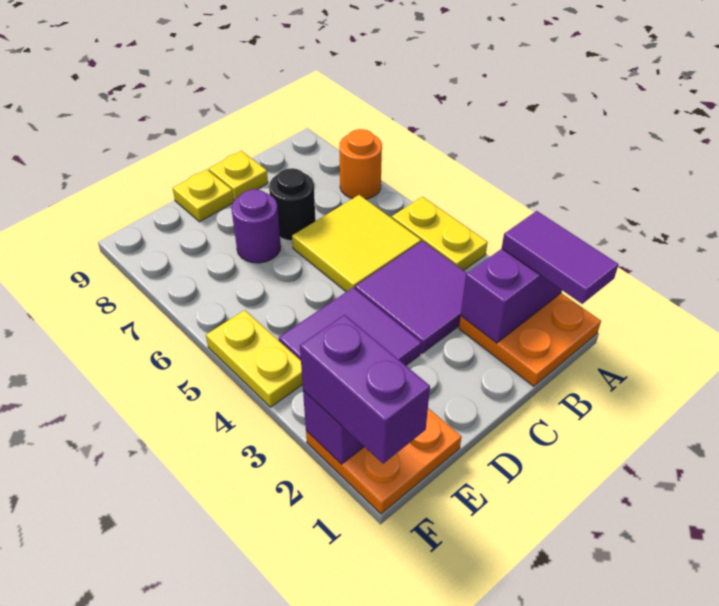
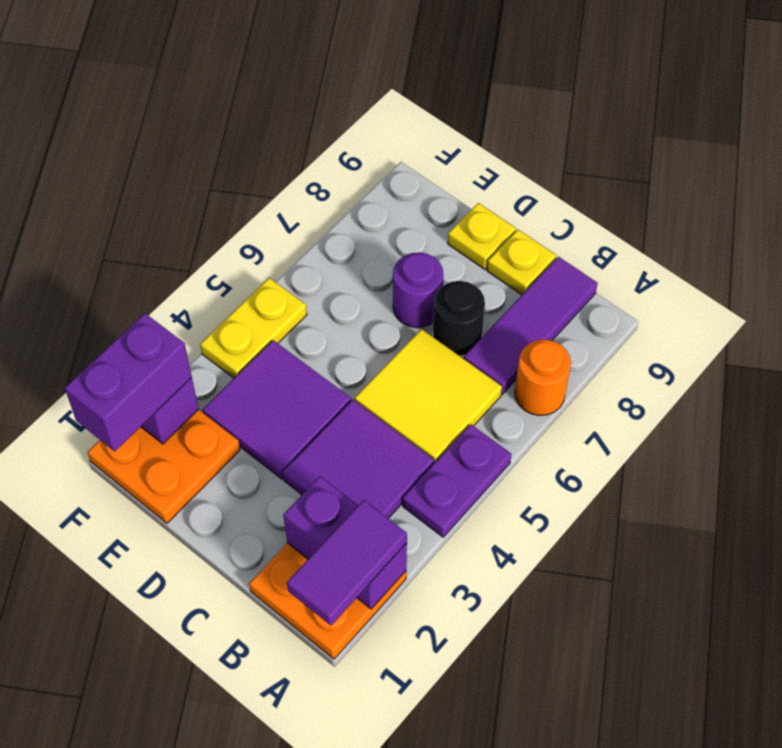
yellow plate A4:A5 level 1 -> purple plate A4:A5 level 1
none -> purple tile B7:B9 level 1

